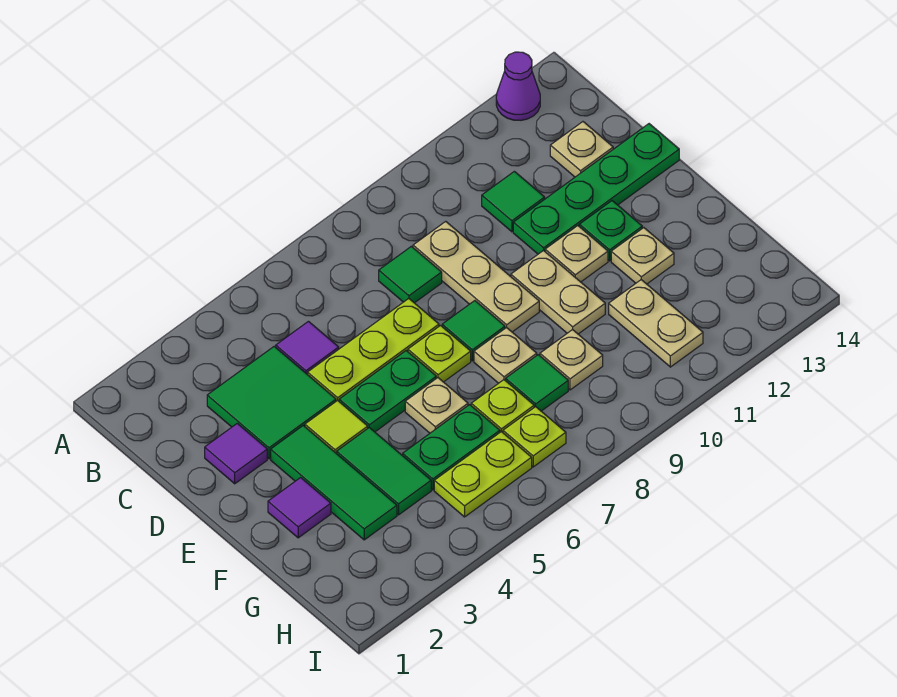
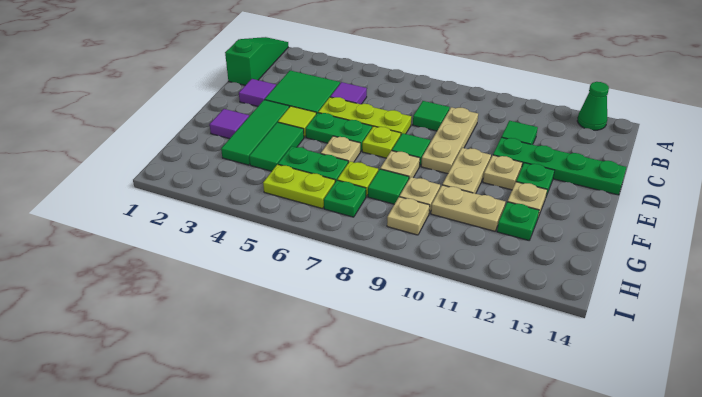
none -> green slope A1:C1 level 1 top C
purple cone A13 level 1 -> green cone A13 level 1
tan plate C13 level 1 -> tan plate H9 level 1
tan plate G11:H11 level 1 -> tan plate G10:G11 level 1
none -> green plate G12 level 1
lime plate H7 level 1 -> green plate H7 level 1

